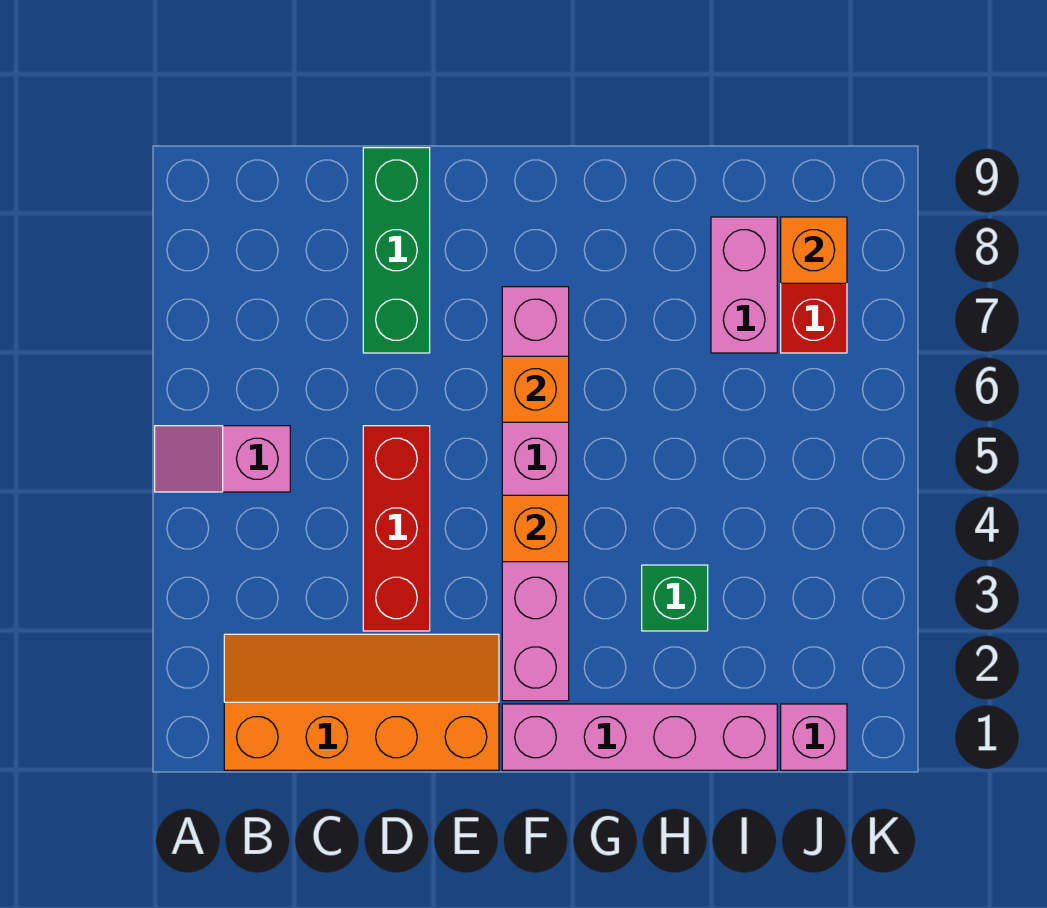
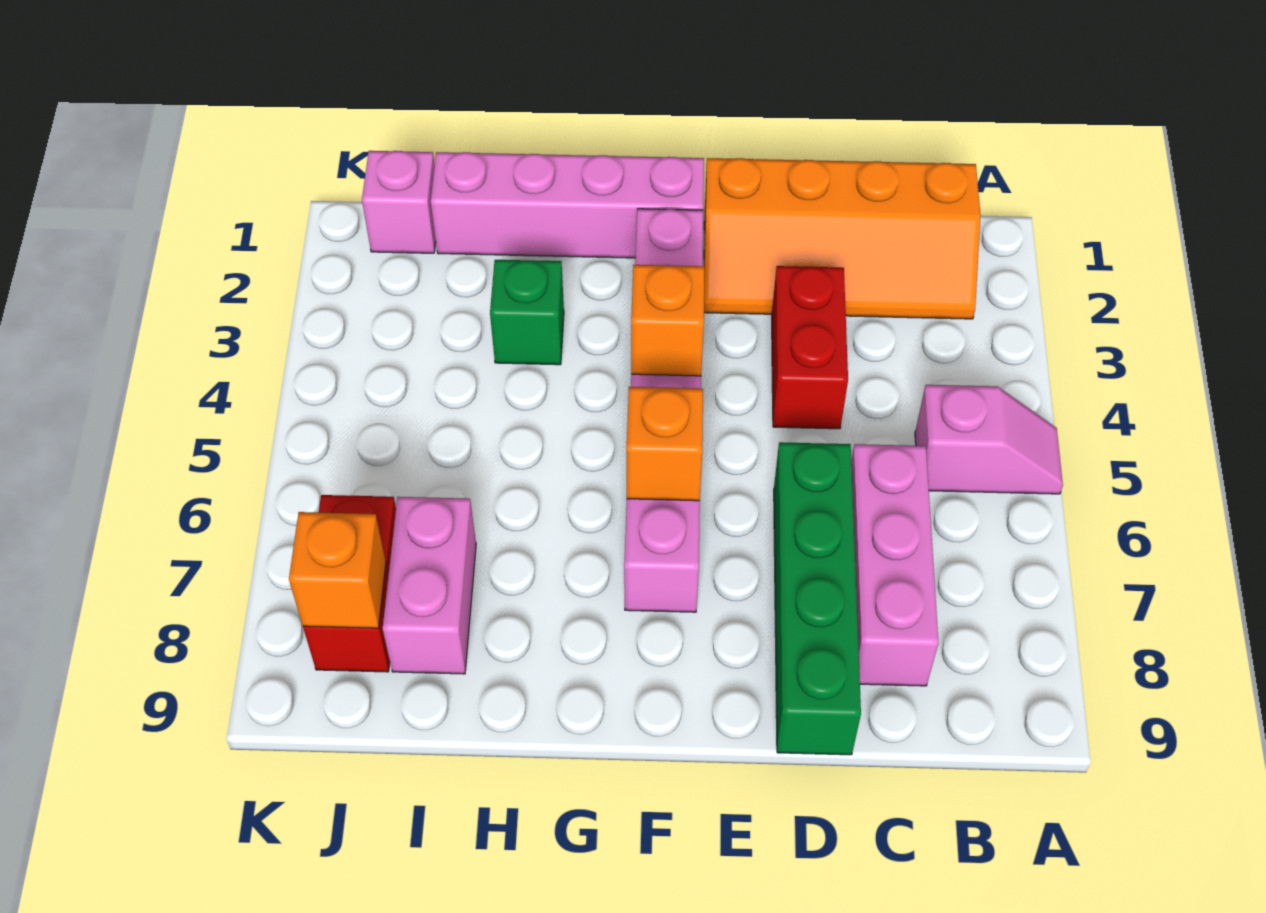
none -> pink brick C6:C8 level 1
red brick D3:D5 level 1 -> red brick D3:D4 level 1
green brick D7:D9 level 1 -> green brick D6:D9 level 1

